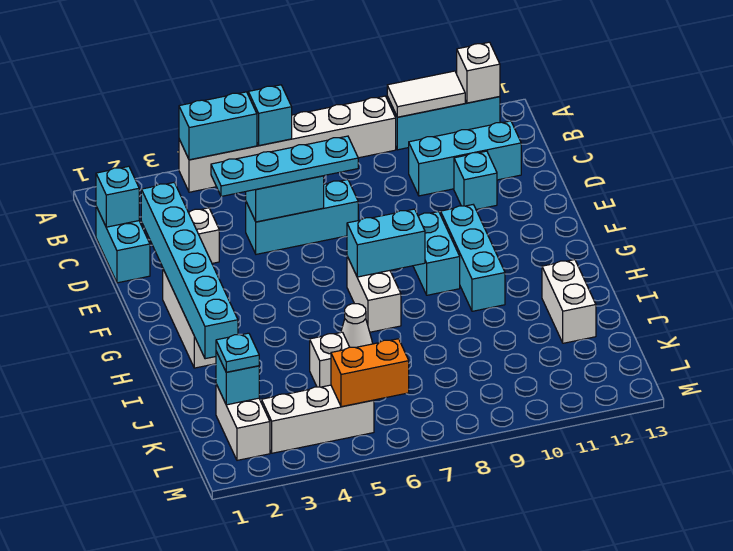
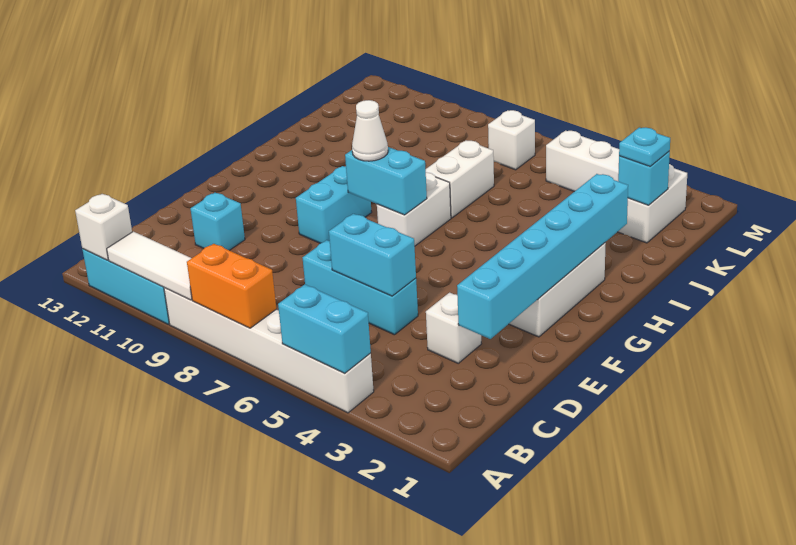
cyan brick A6 level 2 -> none
white tile A10:A11 level 2 -> white tile A9:A11 level 2
cyan brick C1:D1 level 1 -> none
cyan brick C1 level 2 -> none
cyan brick C10:C12 level 1 -> none
cyan plate D4:D7 level 3 -> none
cyan brick F10:H10 level 1 -> none
white cone I6 level 1 -> white cone G8 level 3
white brick I12:J12 level 1 -> white brick I7:J7 level 1
white brick J5 level 1 -> white brick L7 level 1
orange brick L5:L6 level 2 -> orange brick A7:A8 level 2

